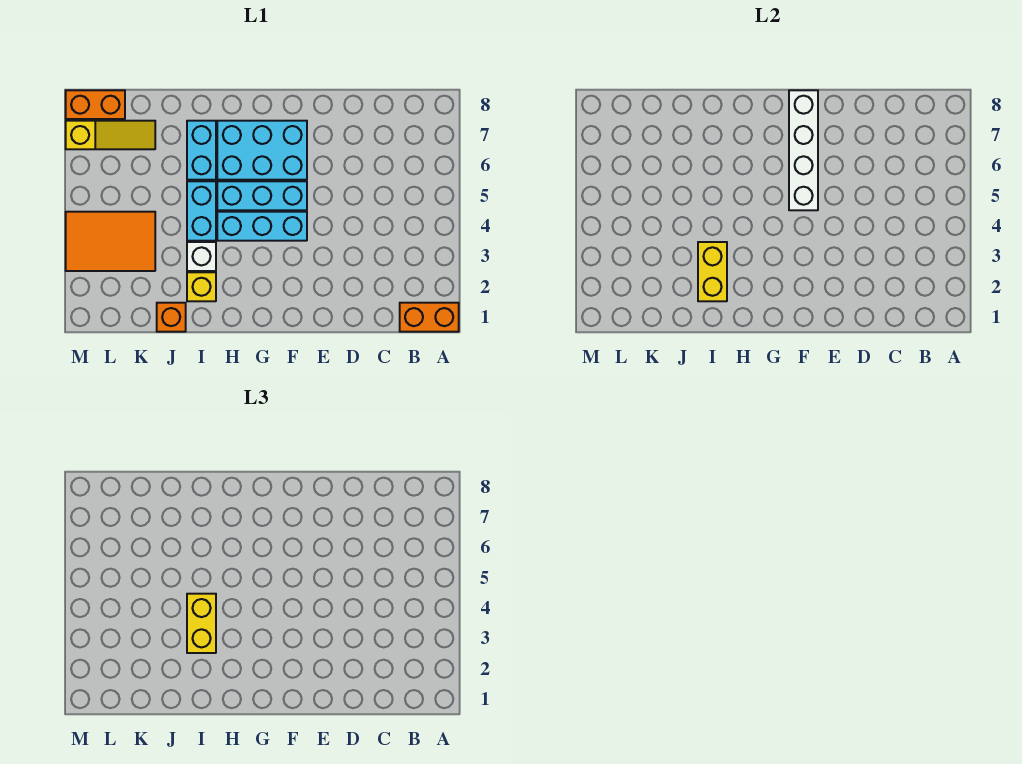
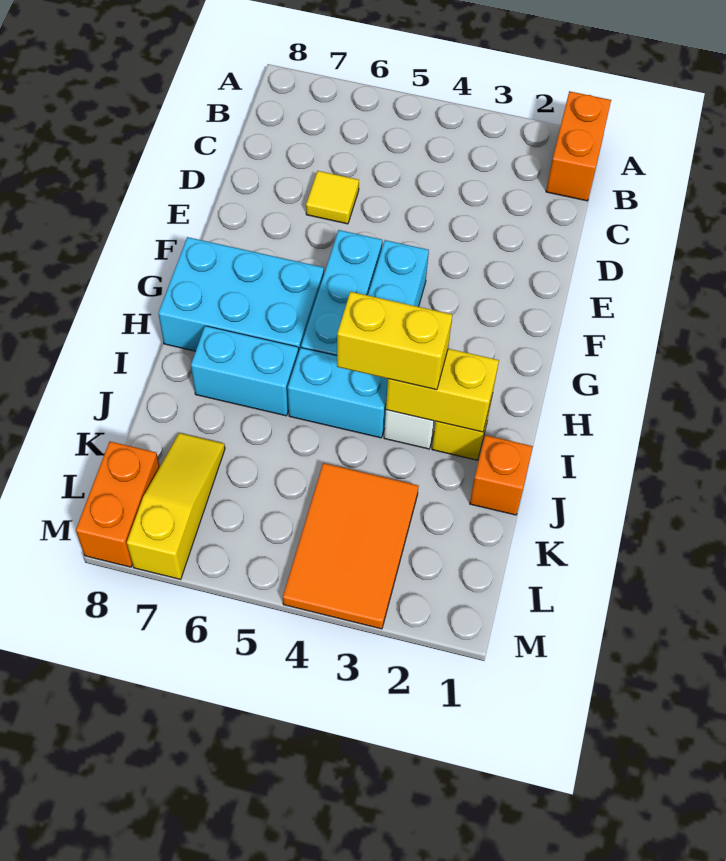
none -> yellow tile D6 level 1
white brick F5:F8 level 2 -> none
cyan brick F6:H7 level 1 -> cyan brick G6:H8 level 1

